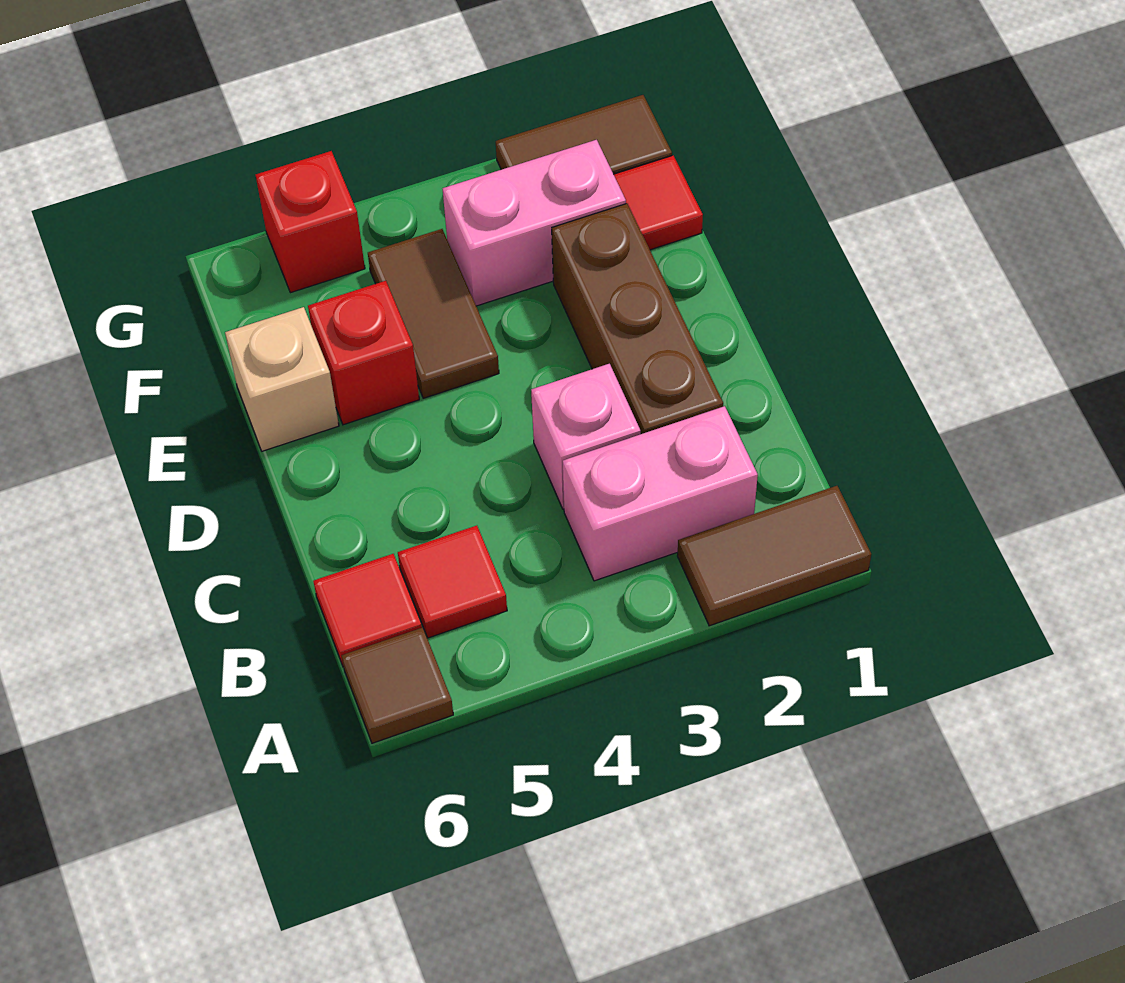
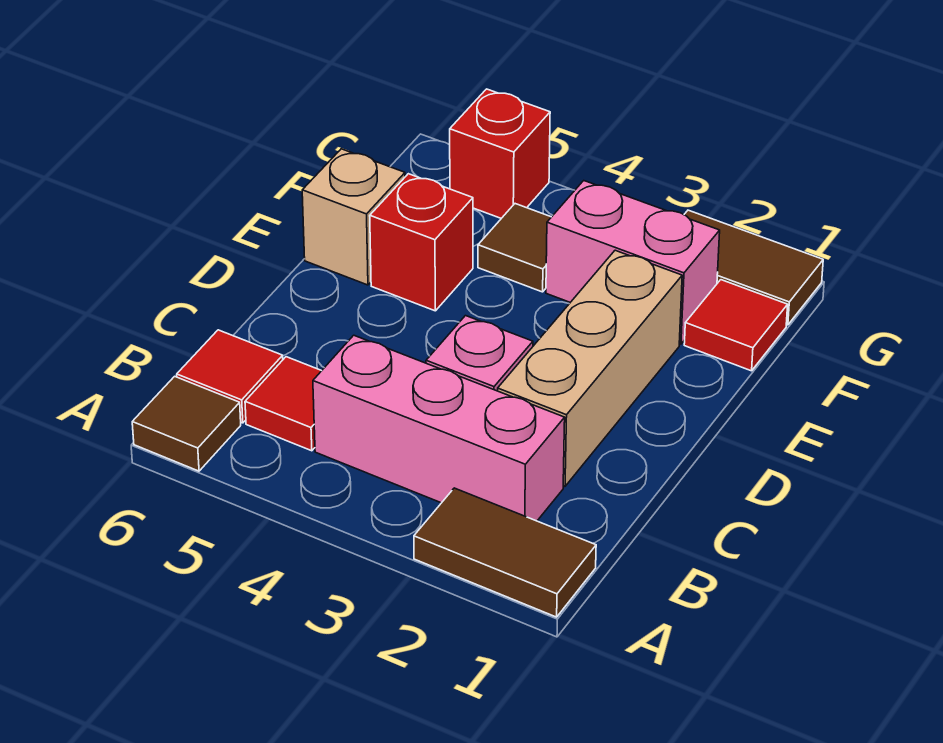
pink brick B2:B3 level 1 -> pink brick B2:B4 level 1
brown brick C2:E2 level 1 -> tan brick C2:E2 level 1
brown tile E4:F4 level 1 -> brown tile F4 level 1

